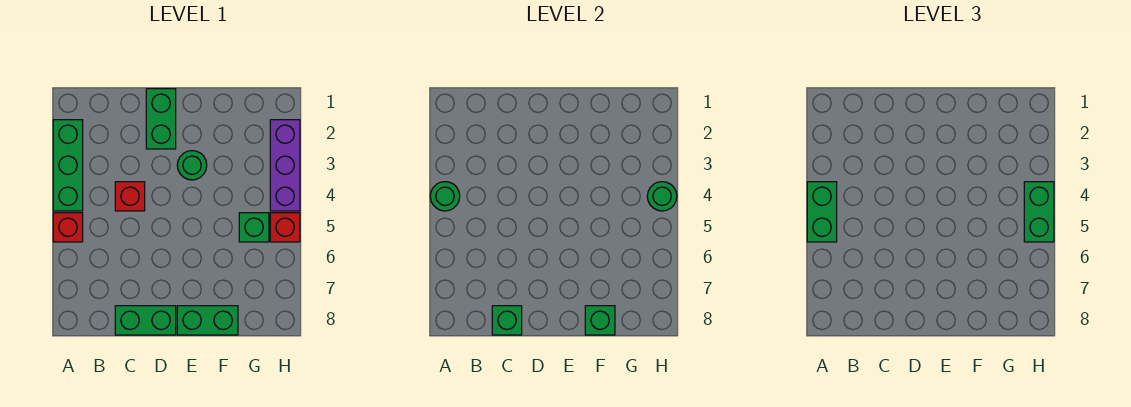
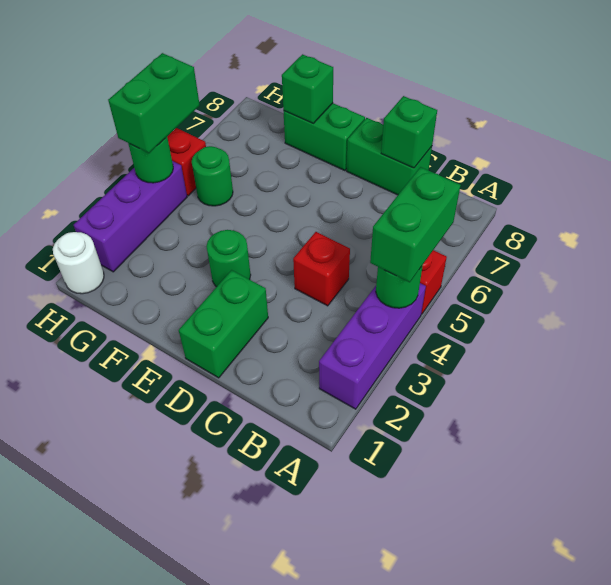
green brick A2:A4 level 1 -> purple brick A2:A4 level 1
green brick G5 level 1 -> green round brick G5 level 1
none -> white round brick H1 level 1

